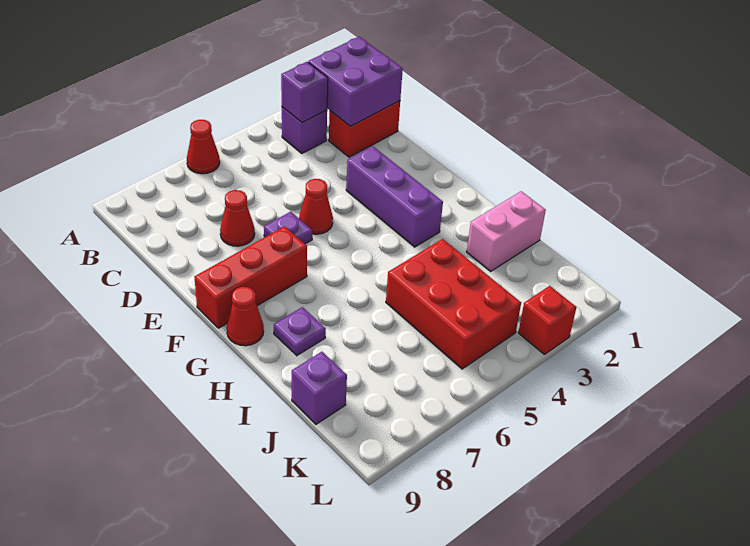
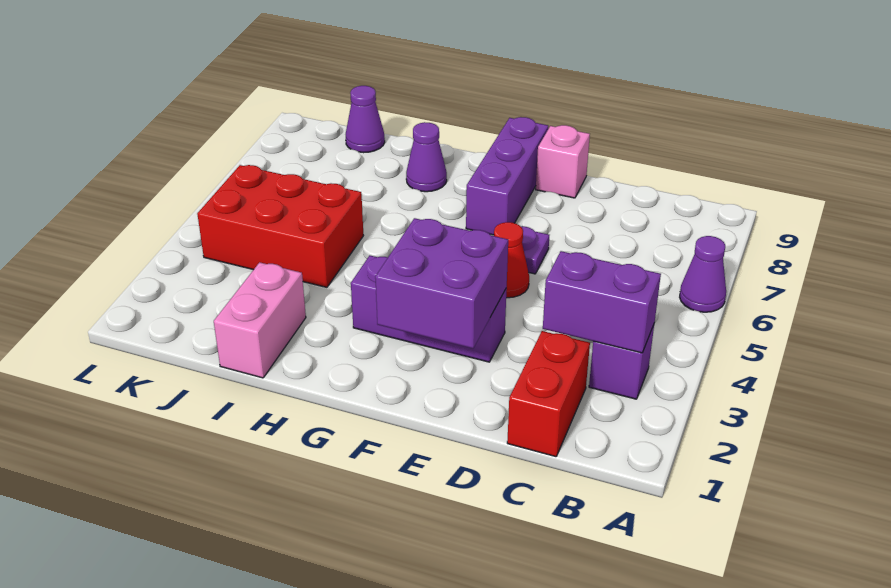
red cone A6 level 1 -> purple cone A6 level 1
purple brick B1:C2 level 2 -> purple brick E2:F3 level 2
purple brick B3 level 2 -> purple brick B3:C3 level 2
red cone D7 level 1 -> none
none -> pink brick E9 level 1
red brick F7:F9 level 1 -> purple brick F7:F9 level 1
red cone G9 level 1 -> none
purple plate H8 level 1 -> purple cone H8 level 1
purple brick J9 level 1 -> purple cone J9 level 1
red brick L3 level 1 -> none

